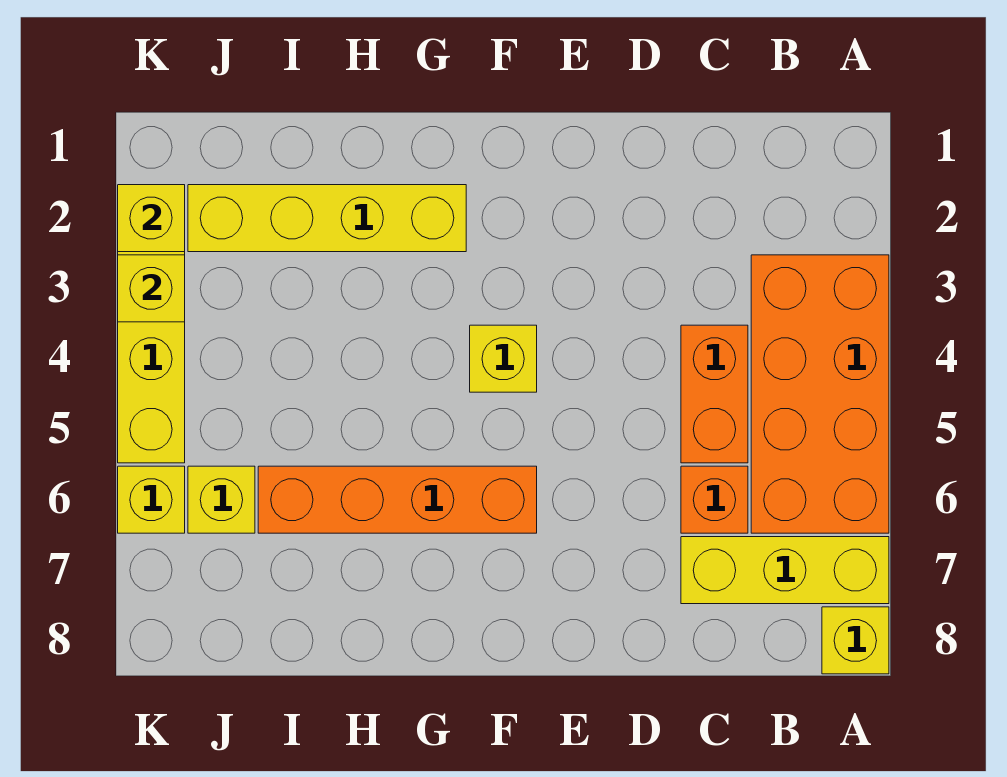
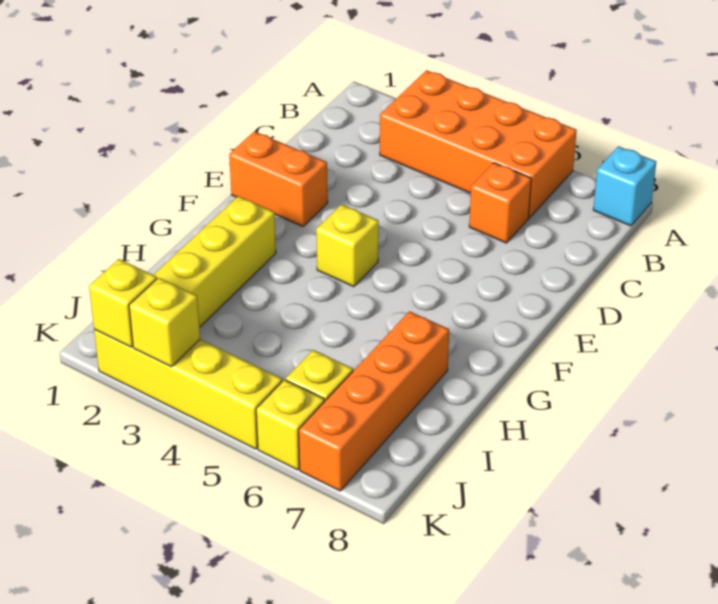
yellow brick A7:C7 level 1 -> none
yellow brick A8 level 1 -> cyan brick A8 level 1
orange brick C4:C5 level 1 -> orange brick E1:E2 level 1
orange brick F6:I6 level 1 -> orange brick H7:K7 level 1

